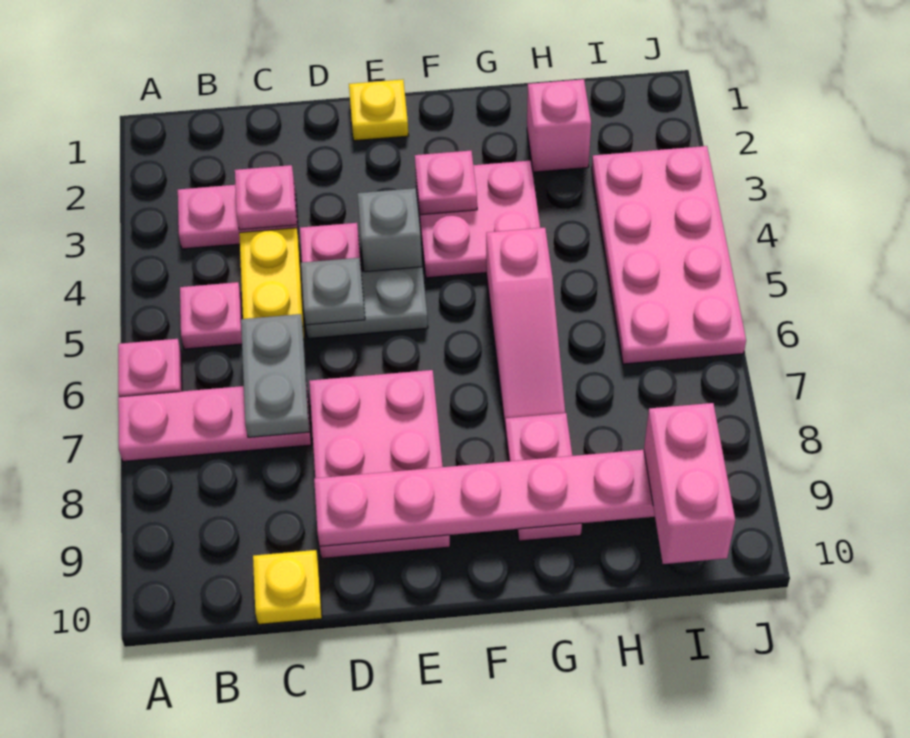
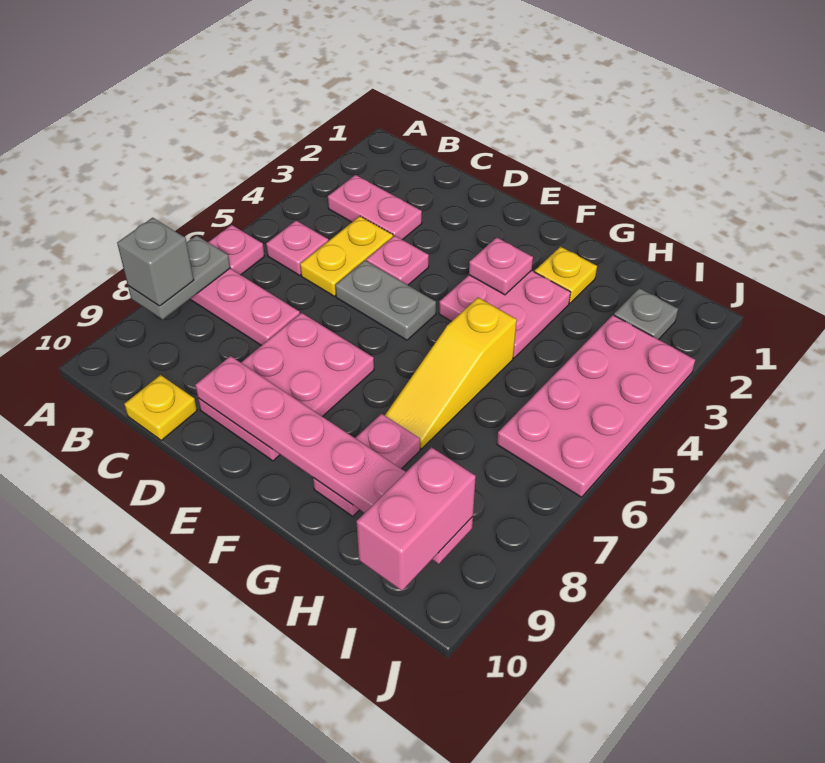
pink plate C3 level 2 -> none
grey plate C6:C7 level 2 -> grey plate A7:A8 level 2
grey plate D5 level 2 -> grey plate I2 level 1
yellow plate E1 level 1 -> yellow plate G2 level 1
grey brick E4 level 1 -> grey brick A8 level 3
pink slope G5:G7 level 1 top 5 -> yellow slope G5:G7 level 1 top 5
pink brick H2 level 1 -> none

